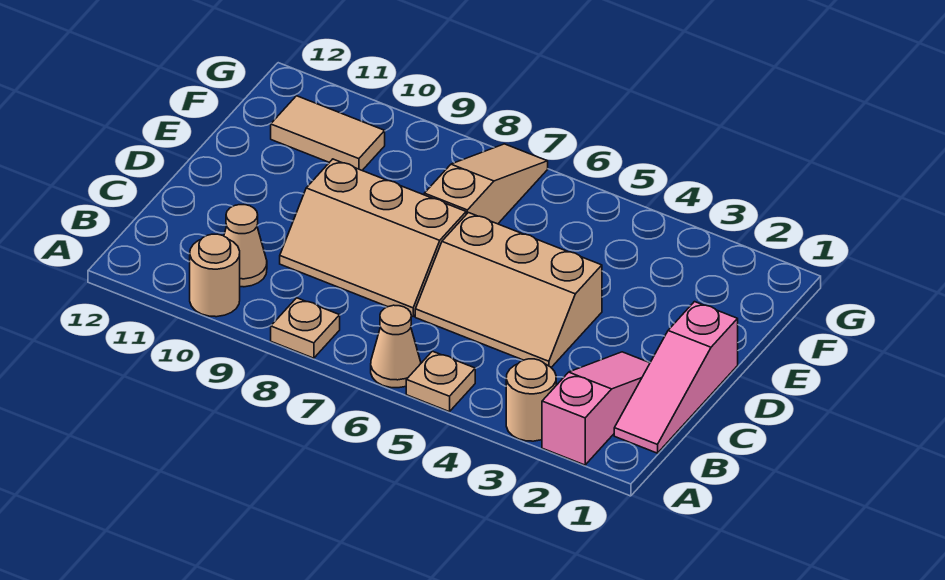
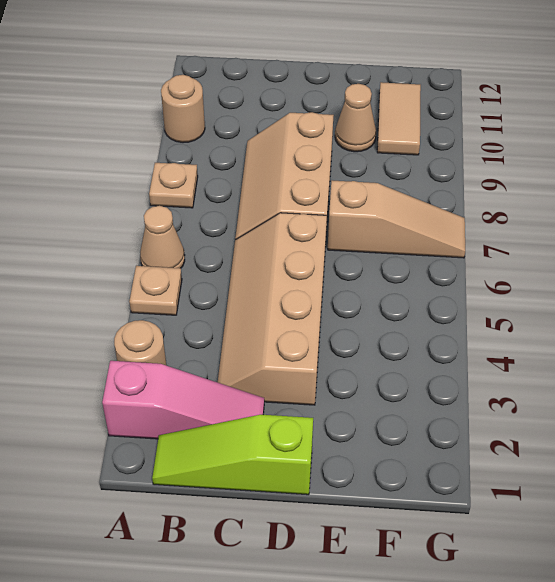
pink slope B1:D1 level 1 top D -> lime slope B1:D1 level 1 top D
tan cone B10 level 1 -> tan cone E10 level 1
tan slope C4:D6 level 1 top D -> tan slope C3:D6 level 1 top D

